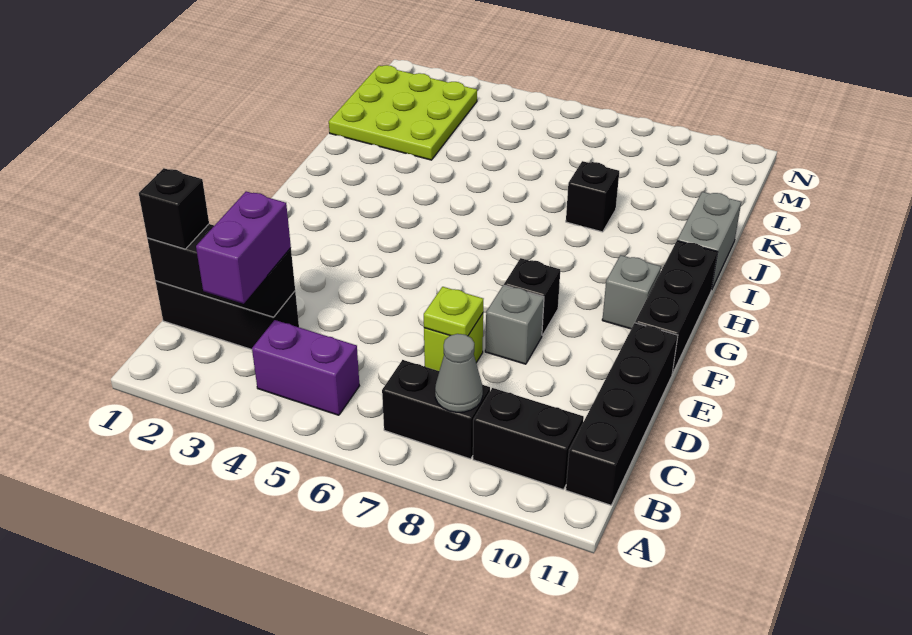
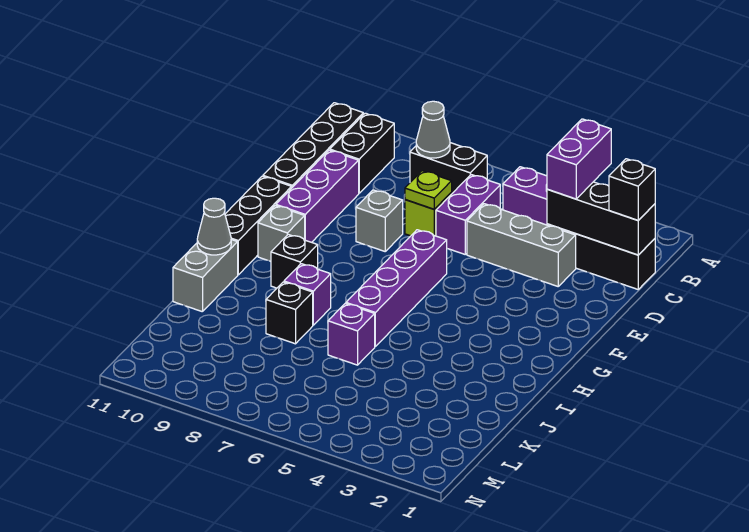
black brick B9:B10 level 1 -> black brick B10:C10 level 1
none -> purple brick C6:D6 level 1
none -> grey brick D3:D5 level 1
none -> purple brick D10:F10 level 1
none -> purple brick F6:I6 level 1
black brick F8 level 1 -> black brick H9 level 1
none -> purple brick I8 level 1
none -> grey cone I11 level 2
none -> purple brick J6 level 1
lime plate K1:M3 level 1 -> none

